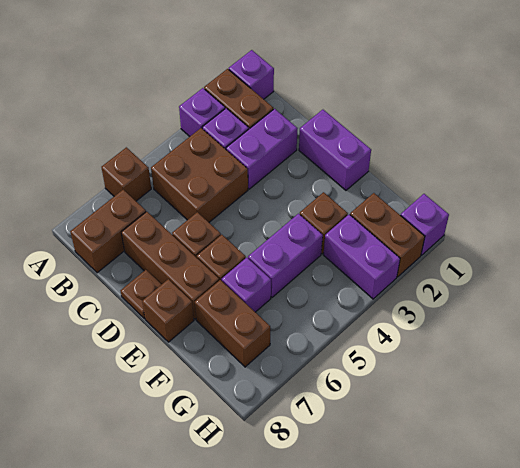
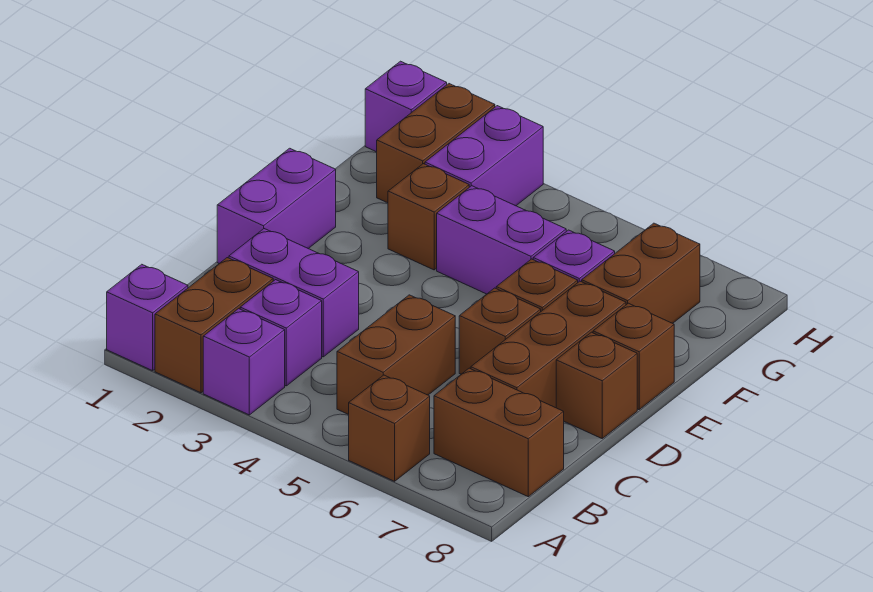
brown brick B4:C5 level 1 -> brown brick B5:C5 level 1
brown plate D8 level 1 -> brown brick D8 level 1

